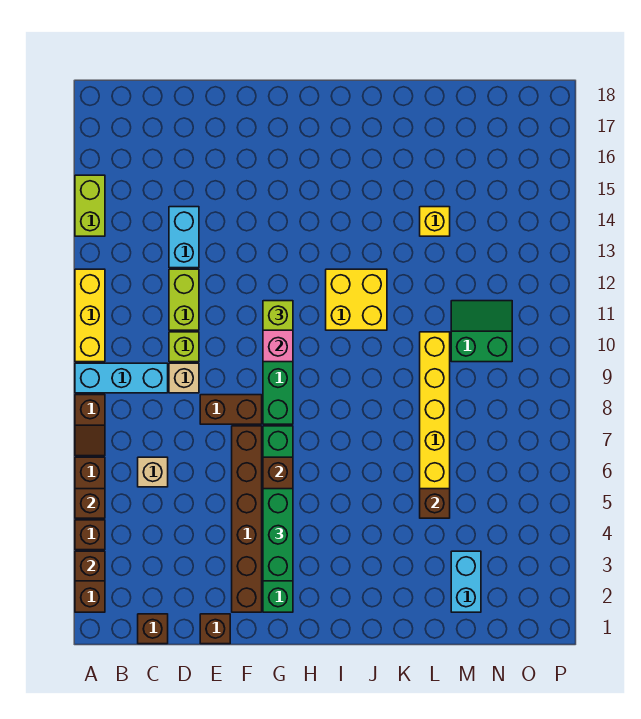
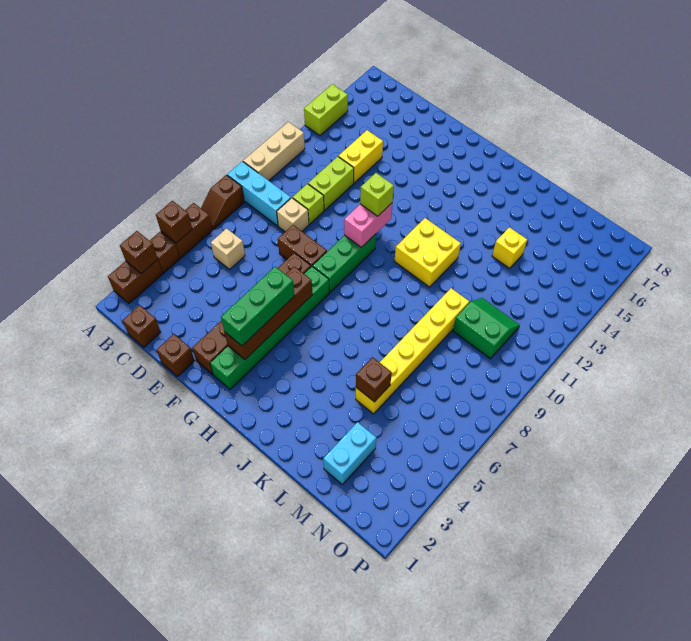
yellow brick A10:A12 level 1 -> tan brick A10:A12 level 1
cyan brick D13:D14 level 1 -> yellow brick D13:D14 level 1

